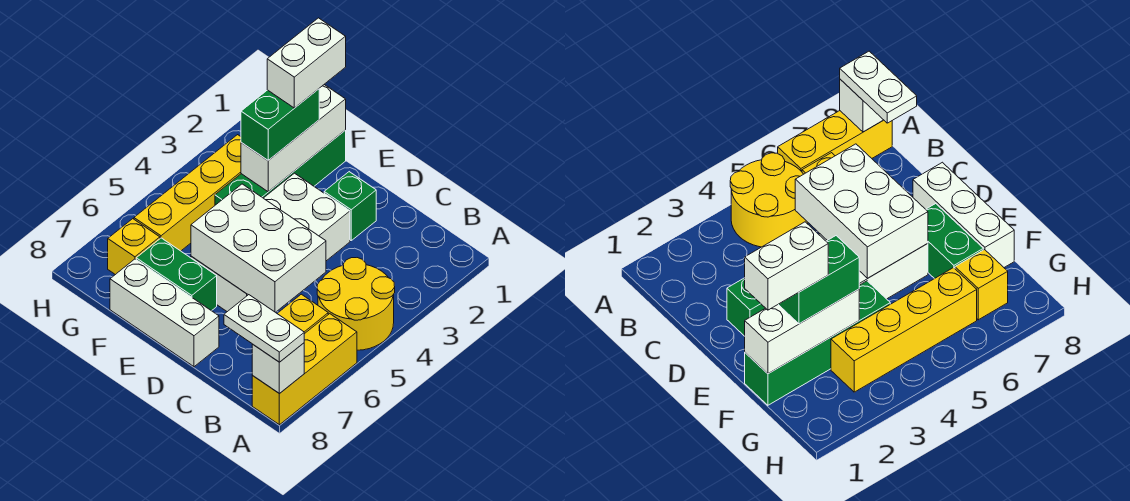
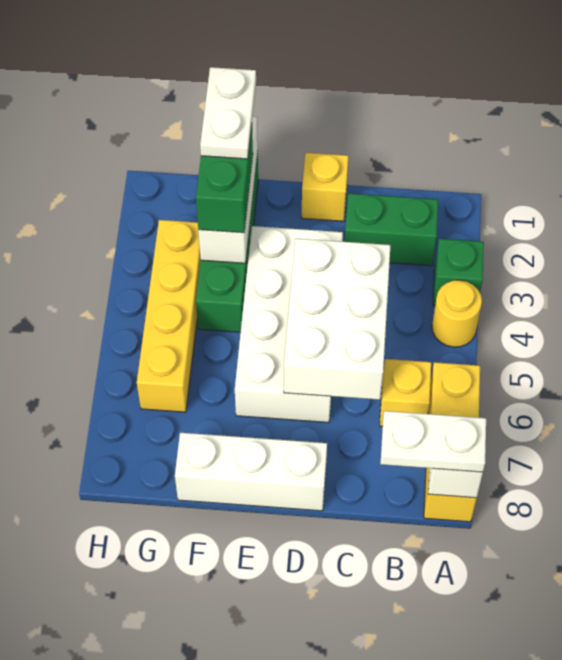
yellow round brick A4:B5 level 1 -> yellow round brick A4 level 1
white brick C5:E6 level 2 -> white brick C4:D6 level 2
green brick D2 level 1 -> green brick A3 level 1
green brick E7:F7 level 1 -> green brick B2:C2 level 1
white brick F1:F2 level 4 -> white plate F1:F2 level 4
yellow brick G7 level 1 -> yellow brick D1 level 1

